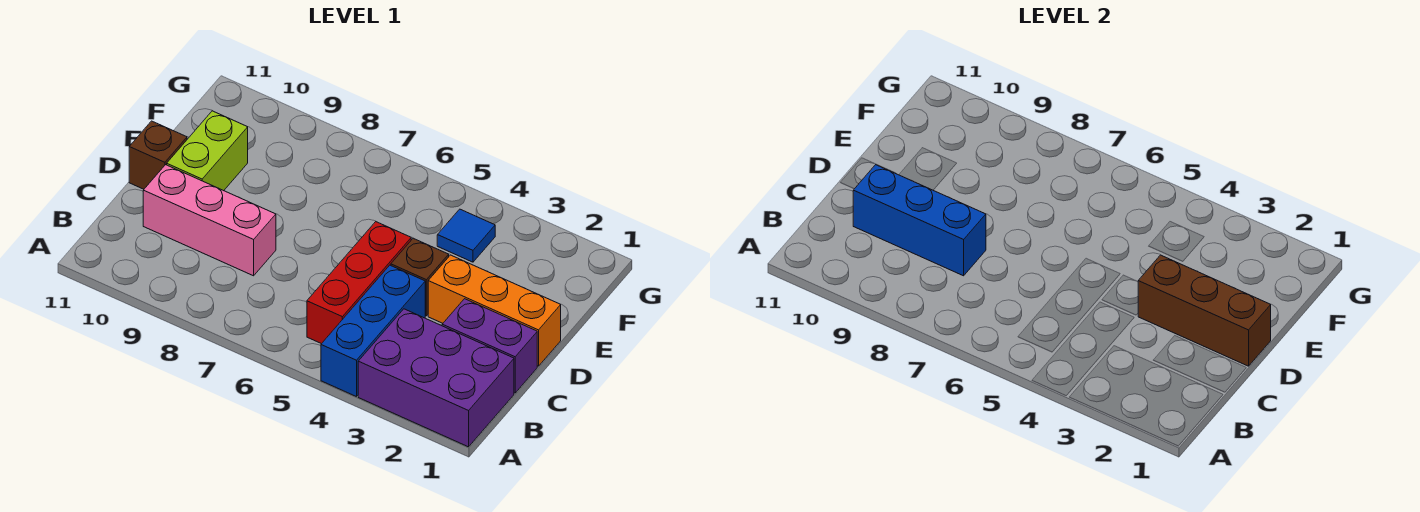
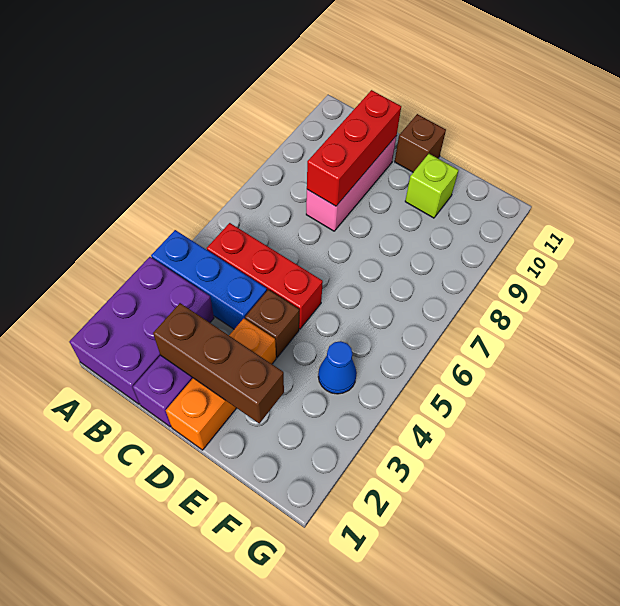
blue brick C8:C10 level 2 -> red brick C8:C10 level 2
brown brick D1:D3 level 2 -> brown brick C2:E2 level 2
lime brick D10:E10 level 1 -> lime brick E10 level 1
blue tile F4 level 1 -> blue cone F4 level 1

